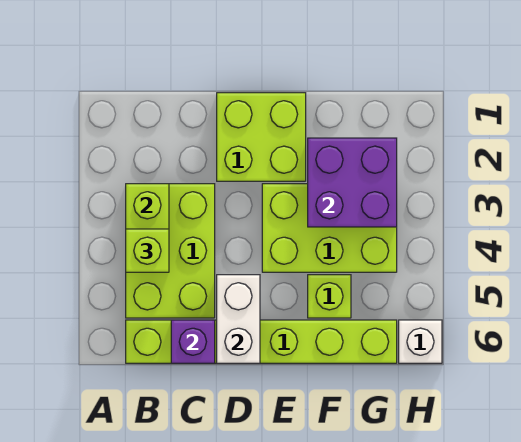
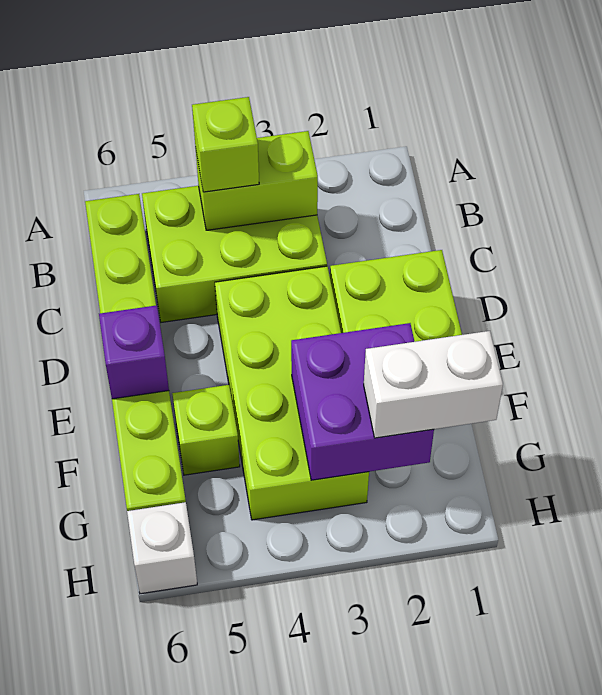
purple brick C6 level 2 -> purple brick E6 level 2
white brick D5:D6 level 2 -> white brick G1:G2 level 3
lime brick E3:G4 level 1 -> lime brick D3:G4 level 1

